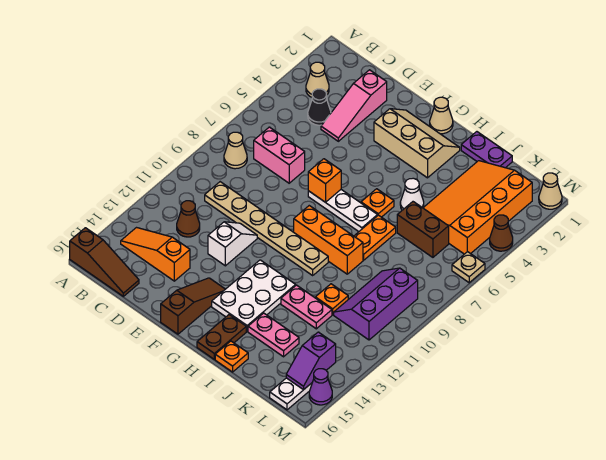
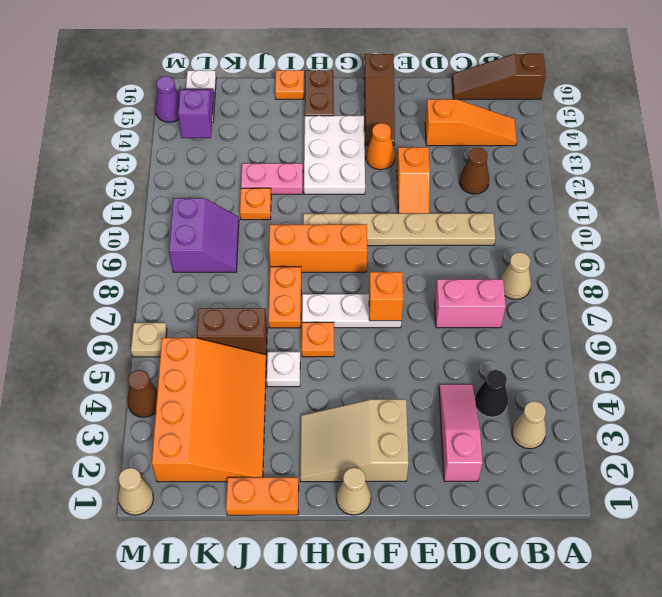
white slope E11:E12 level 1 top 12 -> orange slope E11:E12 level 1 top 12
tan slope F2:H3 level 1 top 3 -> tan slope F2:H3 level 1 top F
none -> orange cone F13 level 1
purple plate I1:J1 level 1 -> orange plate I1:J1 level 1
white cone I5 level 1 -> white plate I5 level 1
pink plate I14:J14 level 1 -> none
purple slope K9:L11 level 1 top L -> purple slope K9:L10 level 1 top L

